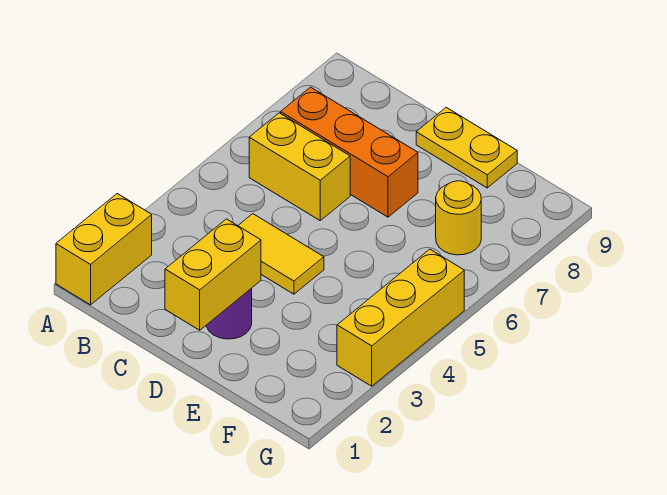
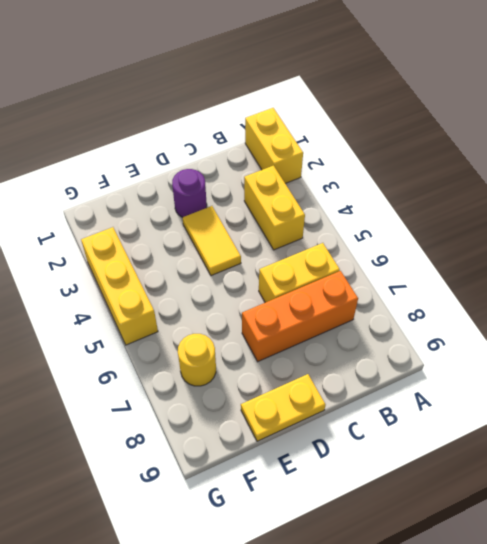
yellow tile C4:D4 level 1 -> yellow tile D3:D4 level 1
yellow brick D1:D2 level 2 -> yellow brick B3:B4 level 1

